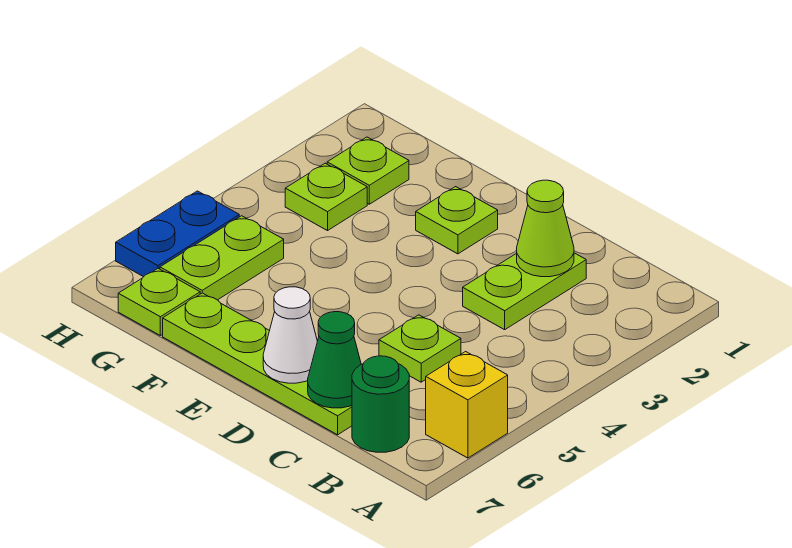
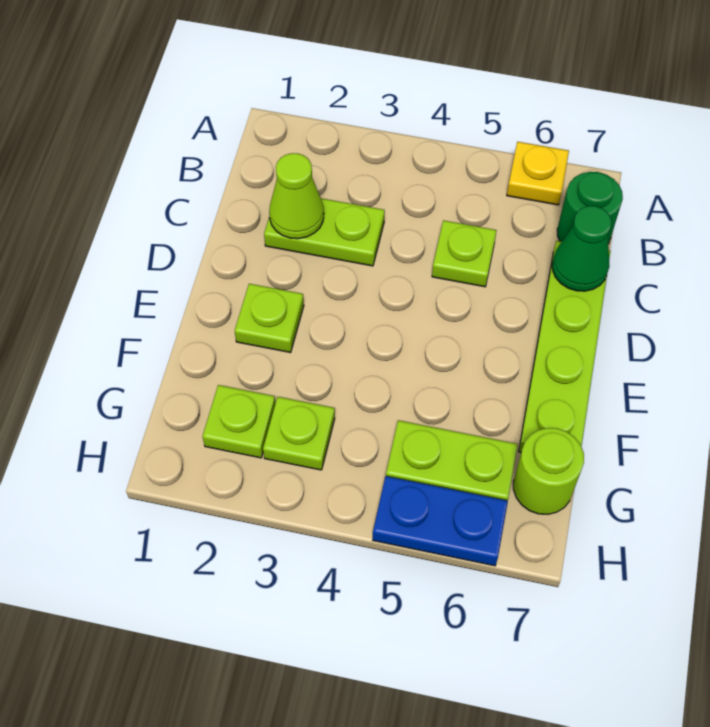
yellow brick A6 level 1 -> yellow plate A6 level 1
white cone D7 level 2 -> none
lime plate G7 level 1 -> lime round brick G7 level 1

